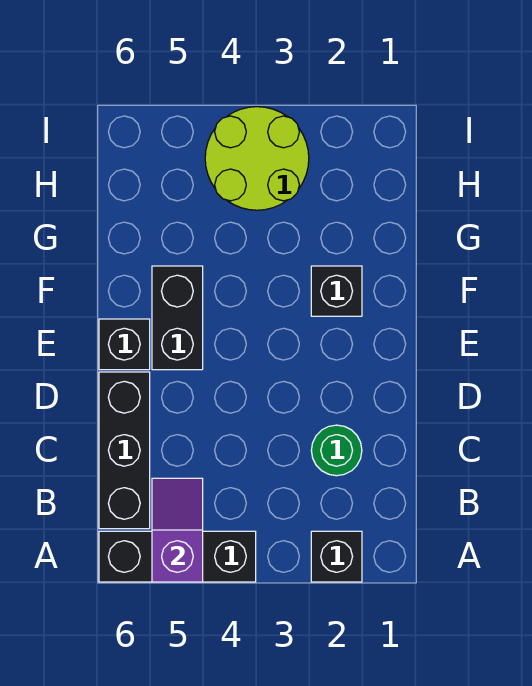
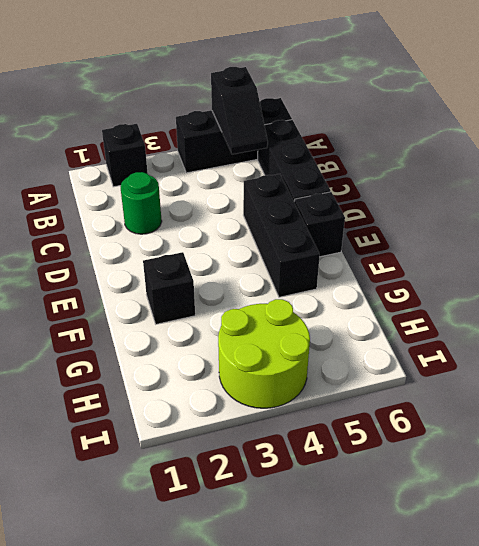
purple slope A5:B5 level 2 top A -> black slope A5:B5 level 2 top A
black brick E5:F5 level 1 -> black brick D5:F5 level 1

